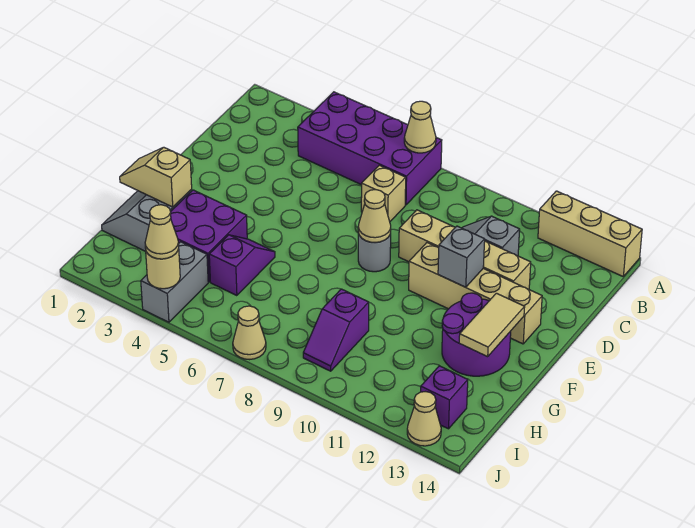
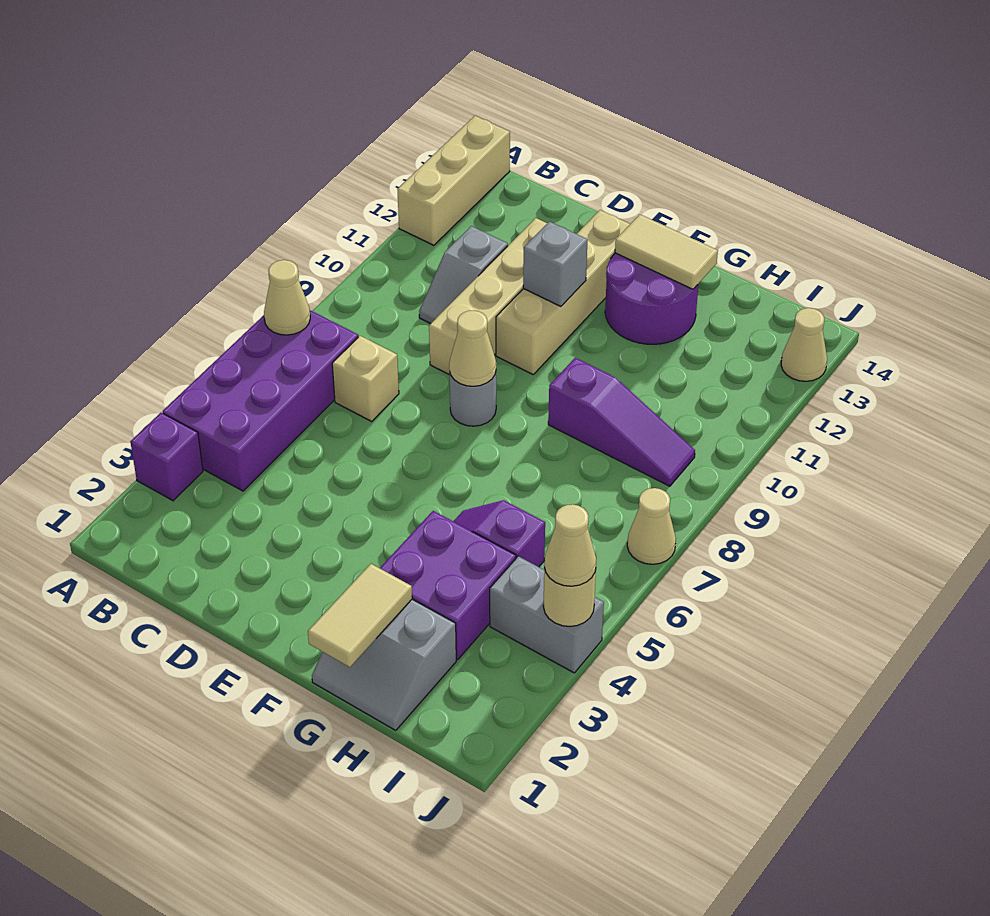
tan slope G1:G2 level 2 top 2 -> tan tile G1:G2 level 2
purple slope H9:I9 level 1 top H -> purple slope G9:I9 level 1 top G
purple brick I13 level 1 -> purple brick A3 level 1

